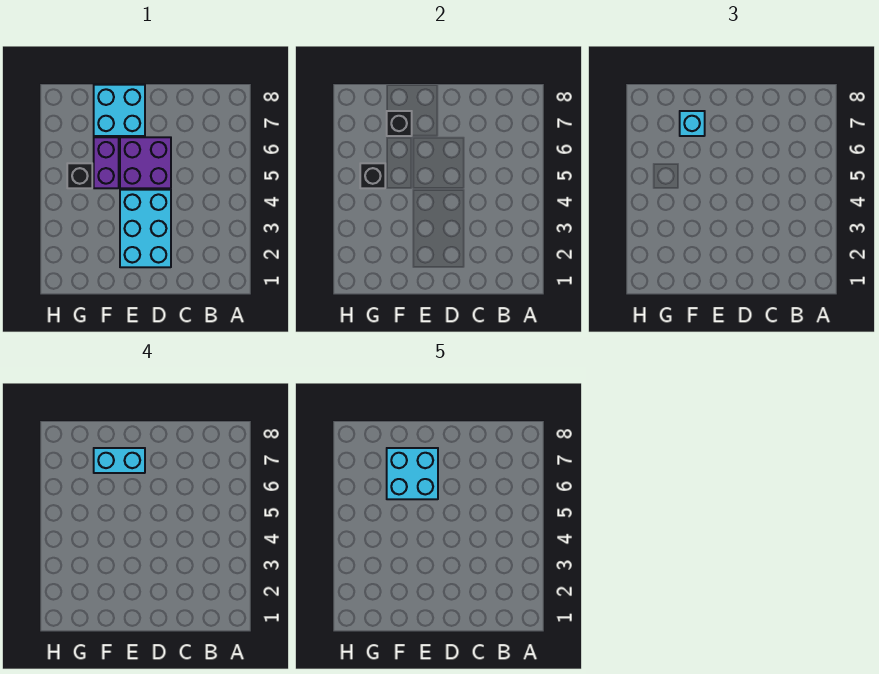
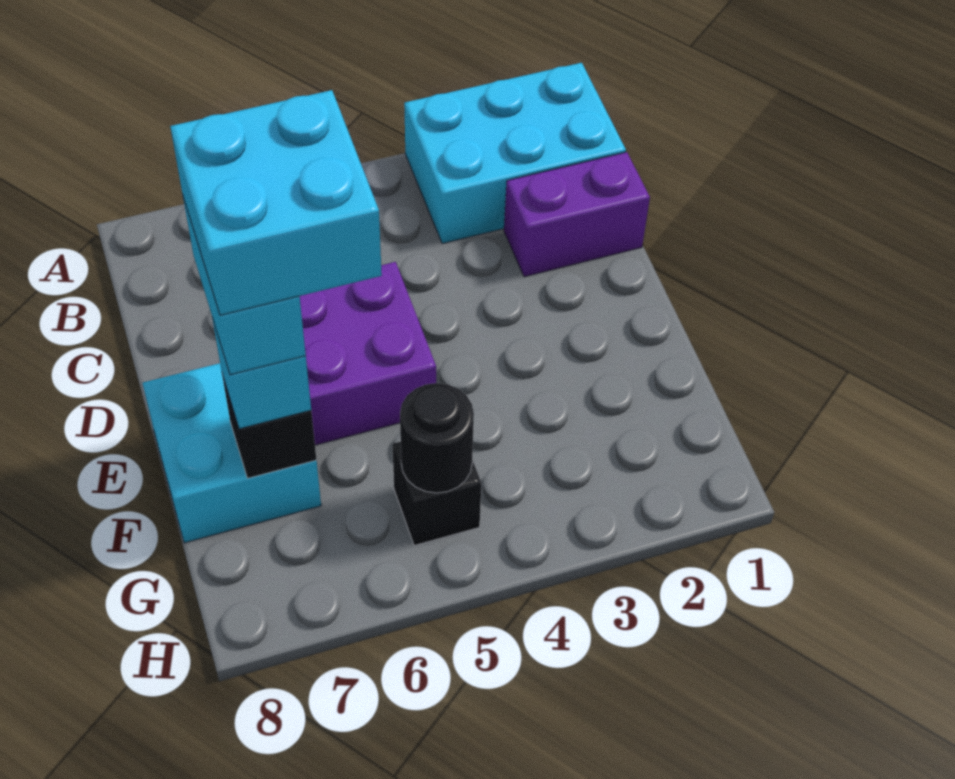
cyan brick D2:E4 level 1 -> cyan brick A1:B3 level 1
purple brick F5:F6 level 1 -> purple brick C1:C2 level 1
black brick G5 level 2 -> black round brick G5 level 2

